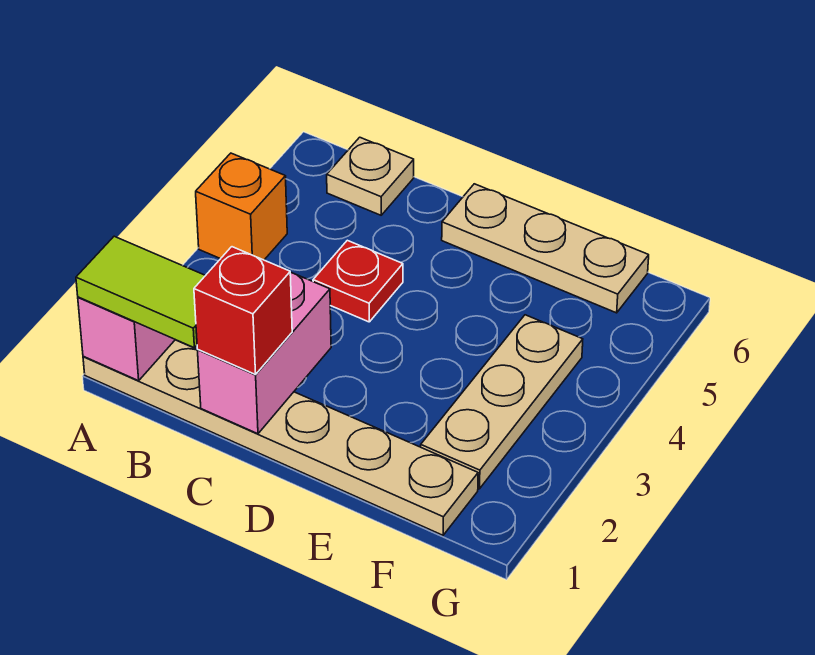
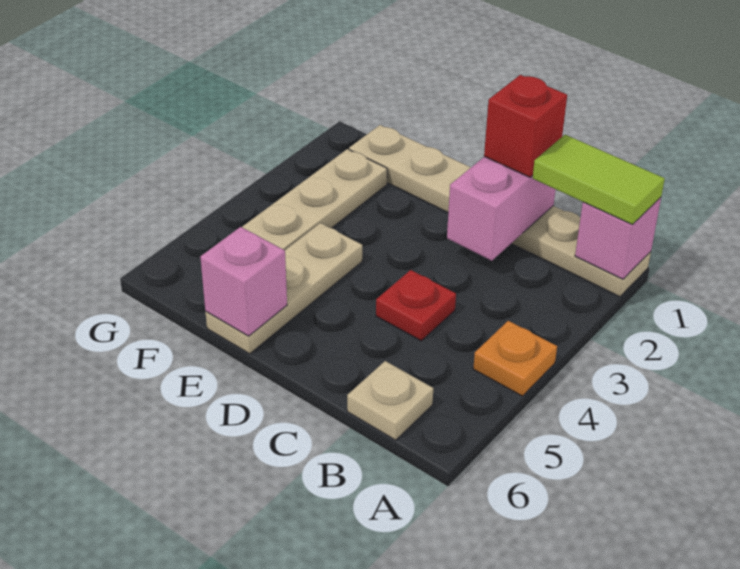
orange brick A4 level 1 -> orange plate A4 level 1
tan plate D6:F6 level 1 -> tan plate E4:E6 level 1
none -> pink brick E6 level 2

